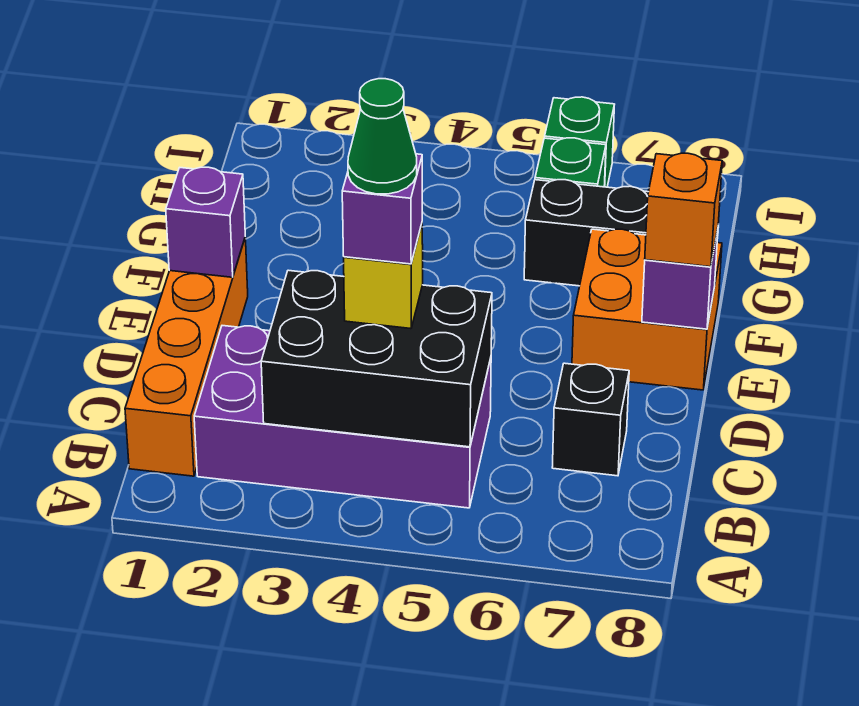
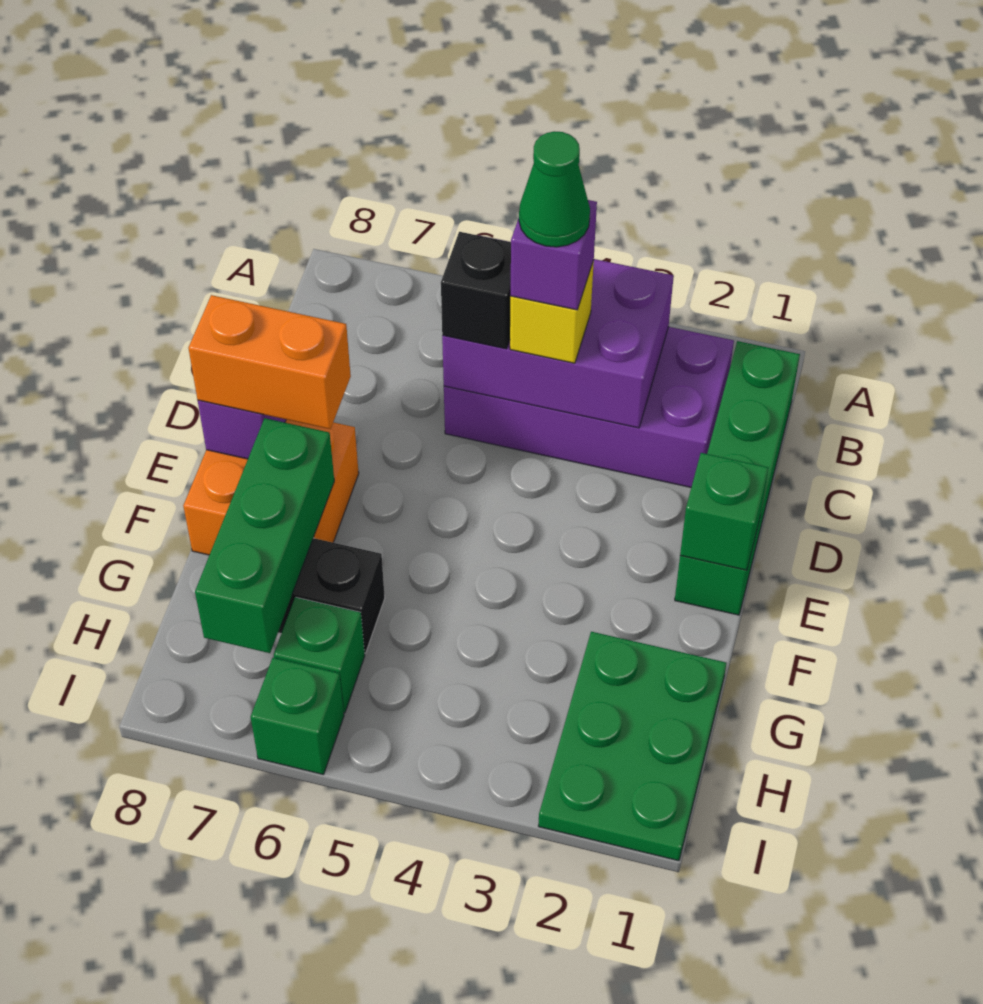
orange brick B1:E1 level 1 -> green brick B1:E1 level 1
black brick B3:C5 level 2 -> purple brick B3:C5 level 2
black brick C7 level 1 -> black brick C5 level 3
purple brick E1 level 2 -> green brick E1 level 2
orange brick E8 level 3 -> orange brick E7:E8 level 3
none -> green brick F7:H7 level 2
none -> green plate G1:I2 level 1

